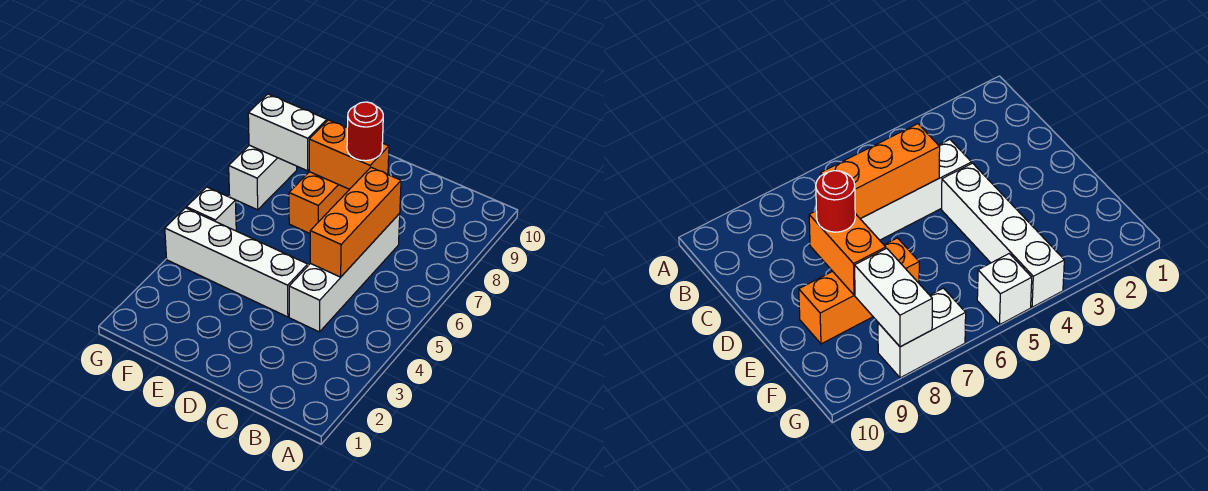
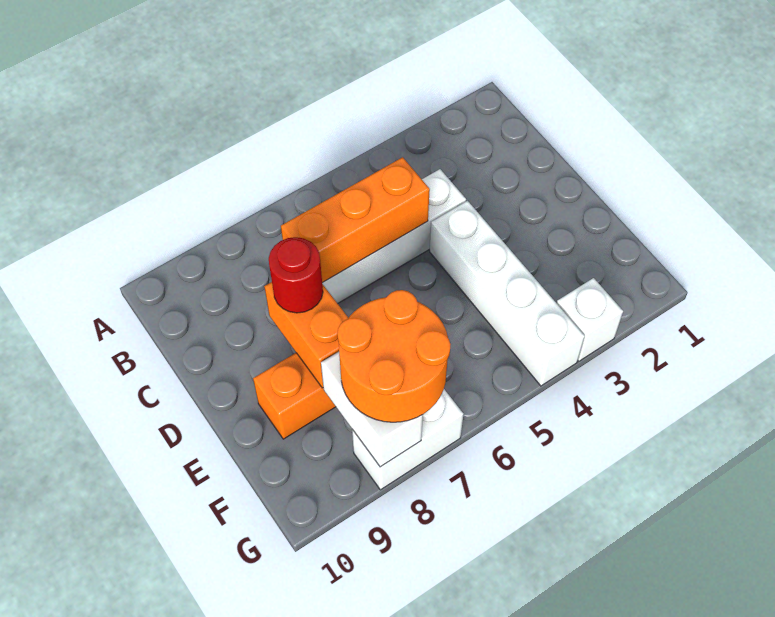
none -> orange round brick F7:G8 level 3
white brick G5 level 1 -> white brick G3 level 1

